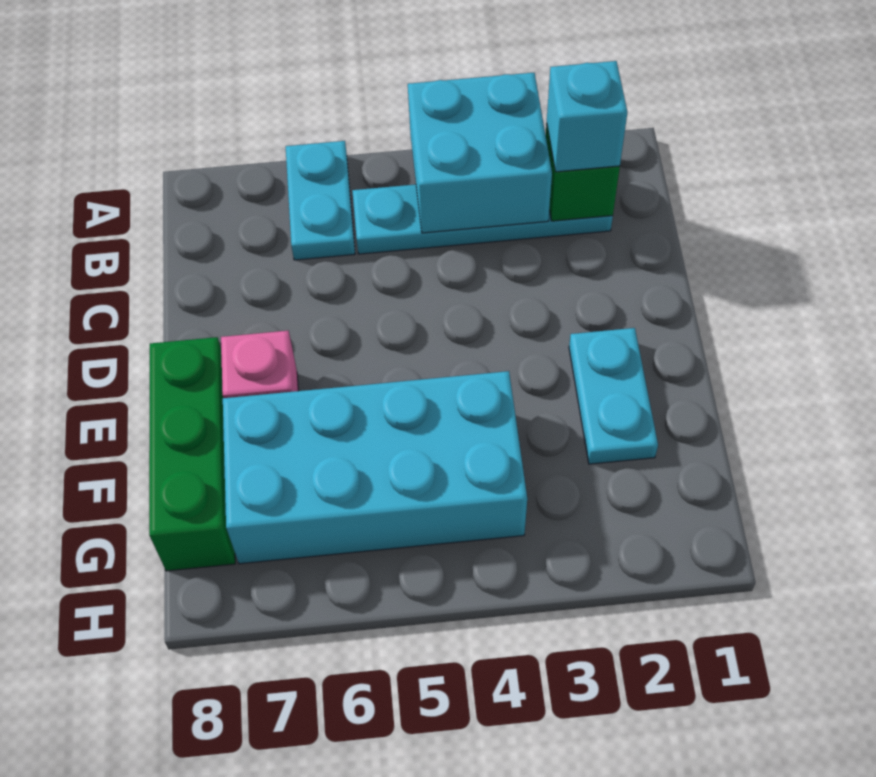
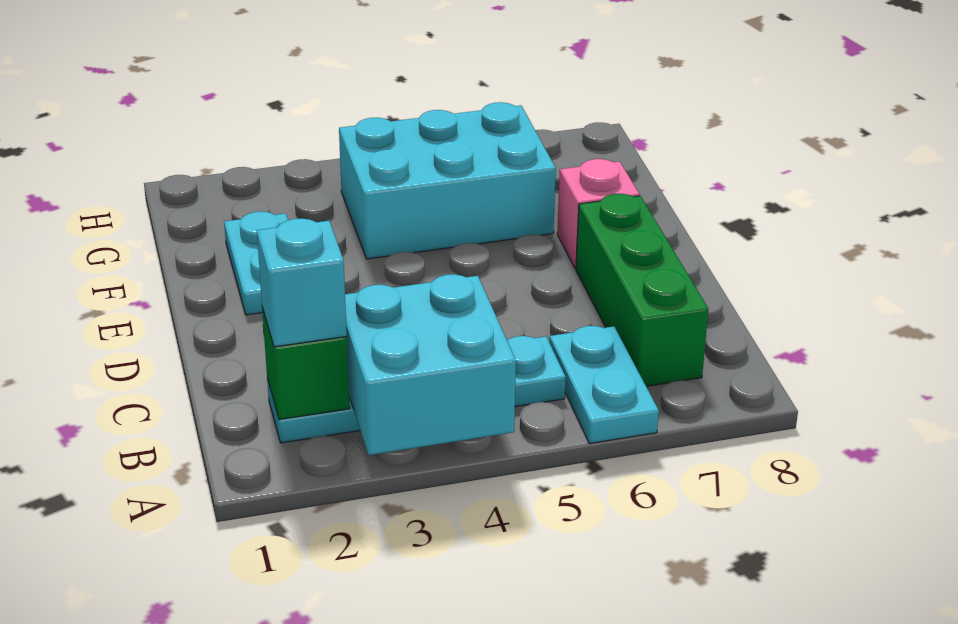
green brick E8:G8 level 1 -> green brick B7:D7 level 1
cyan brick F4:G7 level 1 -> cyan brick F4:G6 level 1

